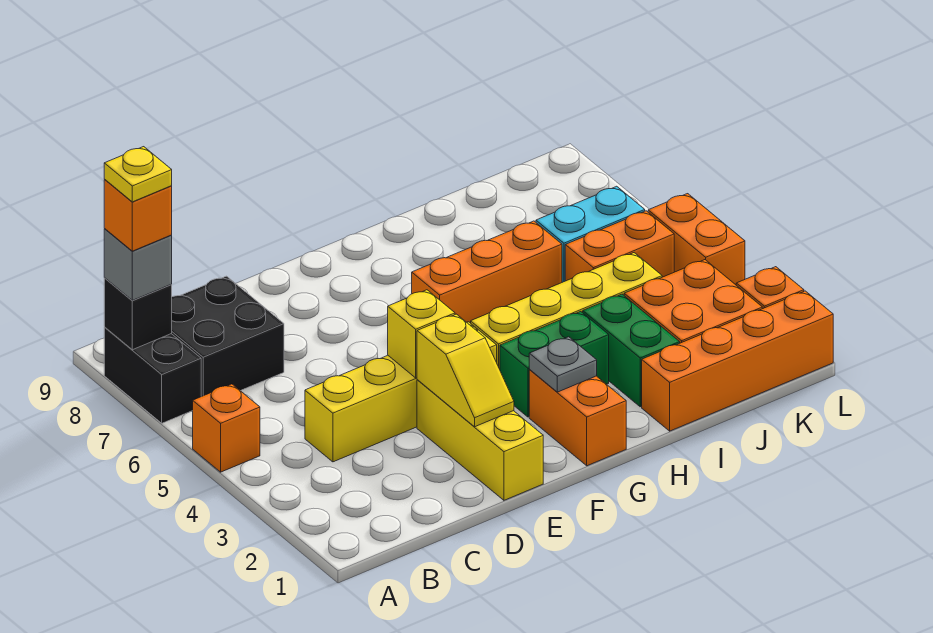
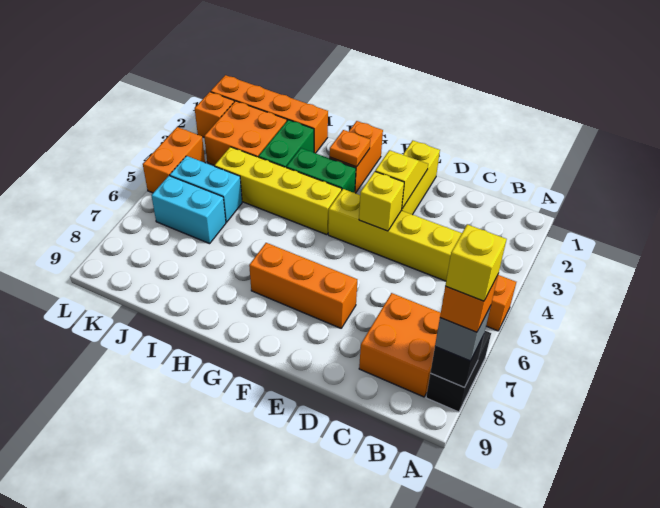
yellow plate A8 level 5 -> yellow brick A8 level 5
black brick B7:C8 level 1 -> orange brick B7:C8 level 1
grey plate G2 level 2 -> orange plate G2 level 2
orange brick G6:I6 level 1 -> orange brick E7:G7 level 1
orange brick J5:K5 level 1 -> cyan brick J5:K5 level 1

